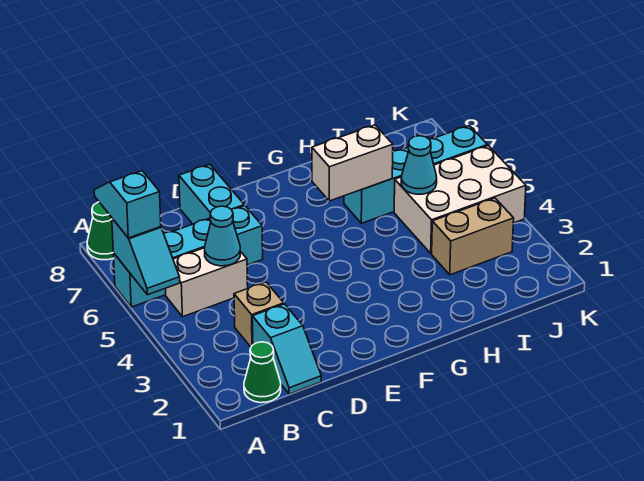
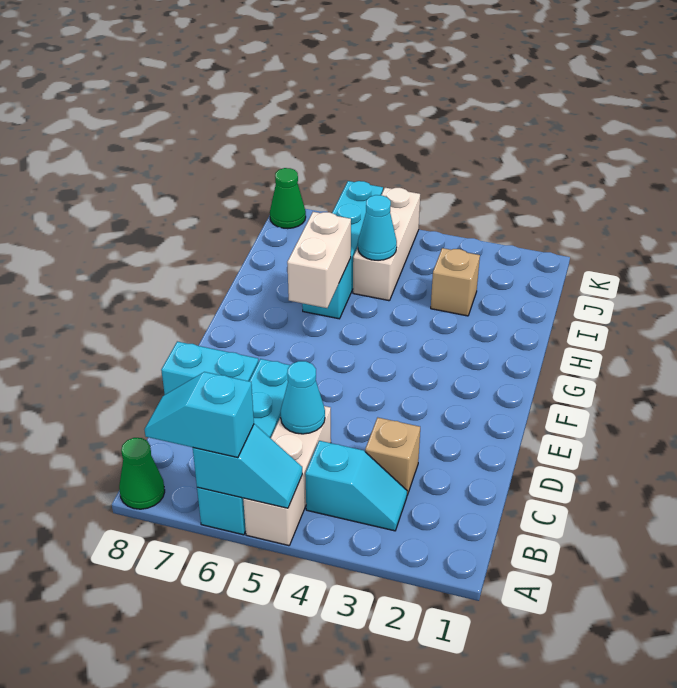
green cone B1 level 1 -> green cone K8 level 1
white brick B5:C5 level 1 -> white brick A5:C5 level 1
cyan slope C1:C2 level 1 top 2 -> cyan slope B3:B4 level 1 top 4
tan brick I3:J3 level 1 -> tan brick I3 level 1
white brick I4:K5 level 1 -> white brick I5:K5 level 1

